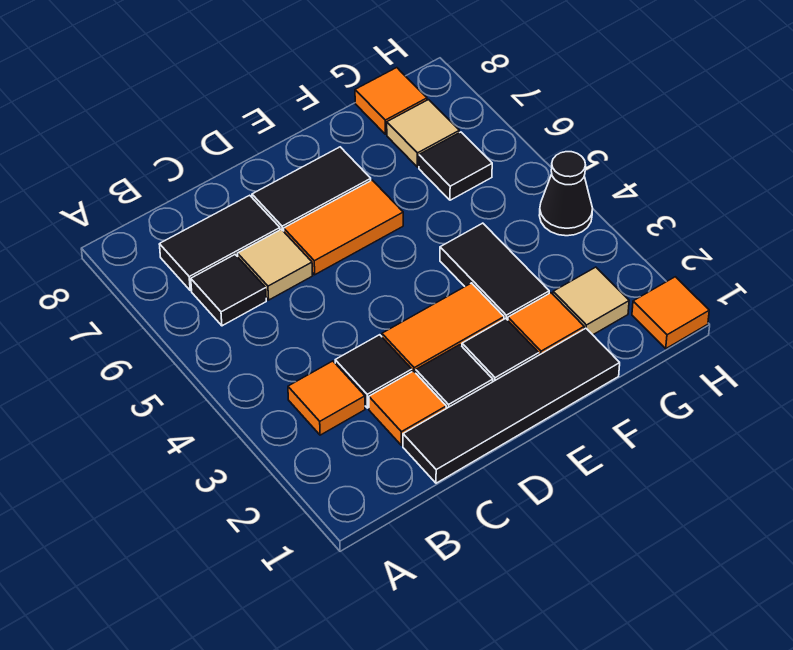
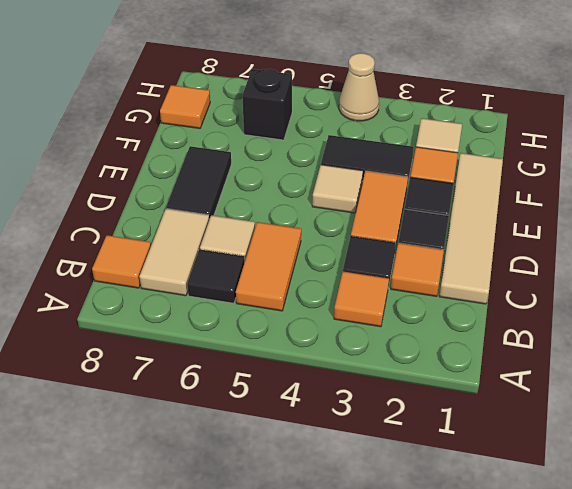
black tile B7:C7 level 1 -> tan tile B7:C7 level 1
black tile C1:F1 level 1 -> tan tile C1:F1 level 1
orange tile D6:E6 level 1 -> orange tile B5:C5 level 1
black tile G6 level 1 -> black brick G6 level 1
tan tile G7 level 1 -> tan tile E4 level 1
orange tile H1 level 1 -> orange tile B8 level 1
black cone H4 level 1 -> tan cone H4 level 1

